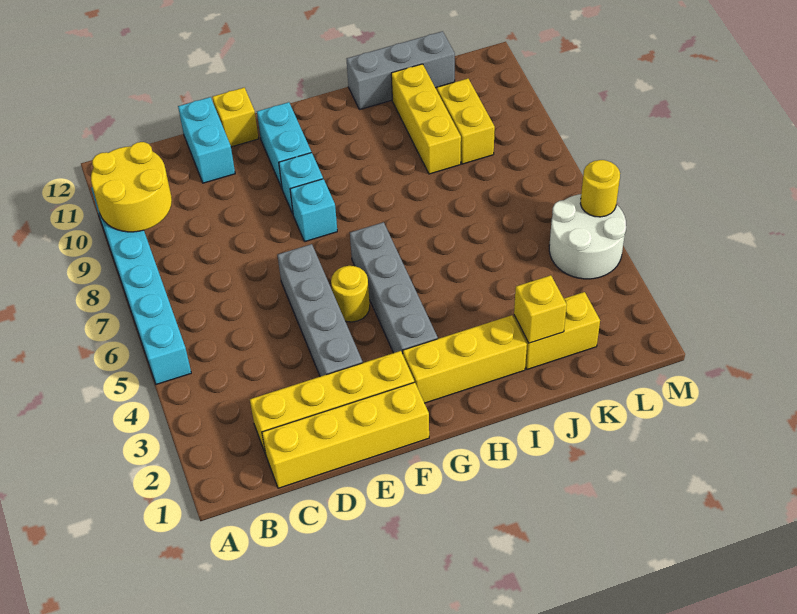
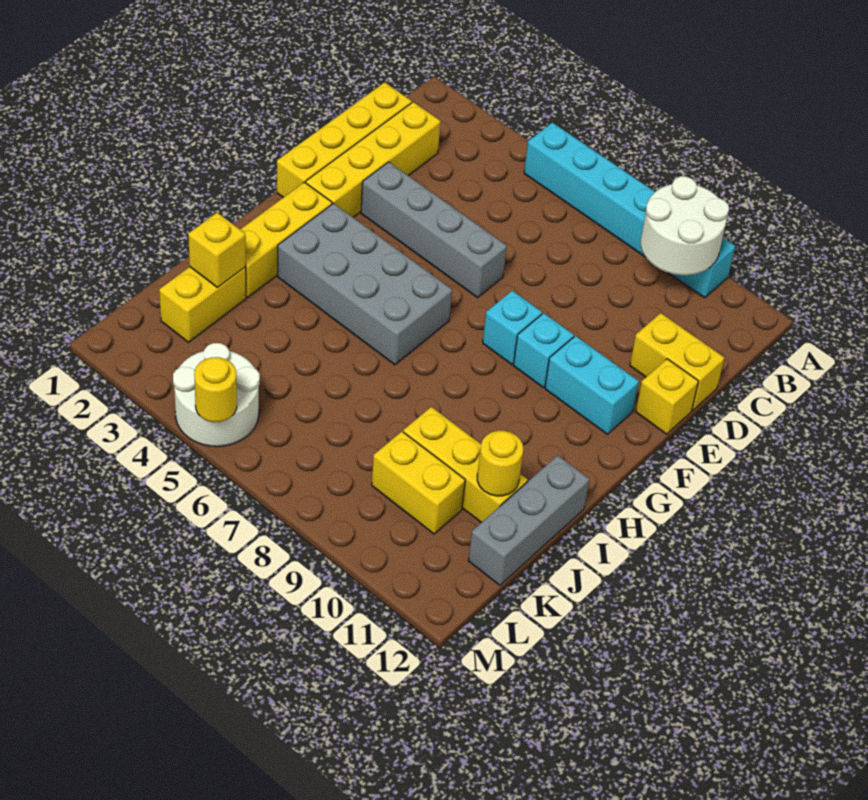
yellow round brick A9:B10 level 2 -> white round brick A9:B10 level 2
cyan brick D11:D12 level 1 -> yellow brick D11:D12 level 1
yellow round brick F5 level 1 -> yellow round brick J11 level 2
grey brick G3:G6 level 1 -> grey brick G3:H6 level 1

